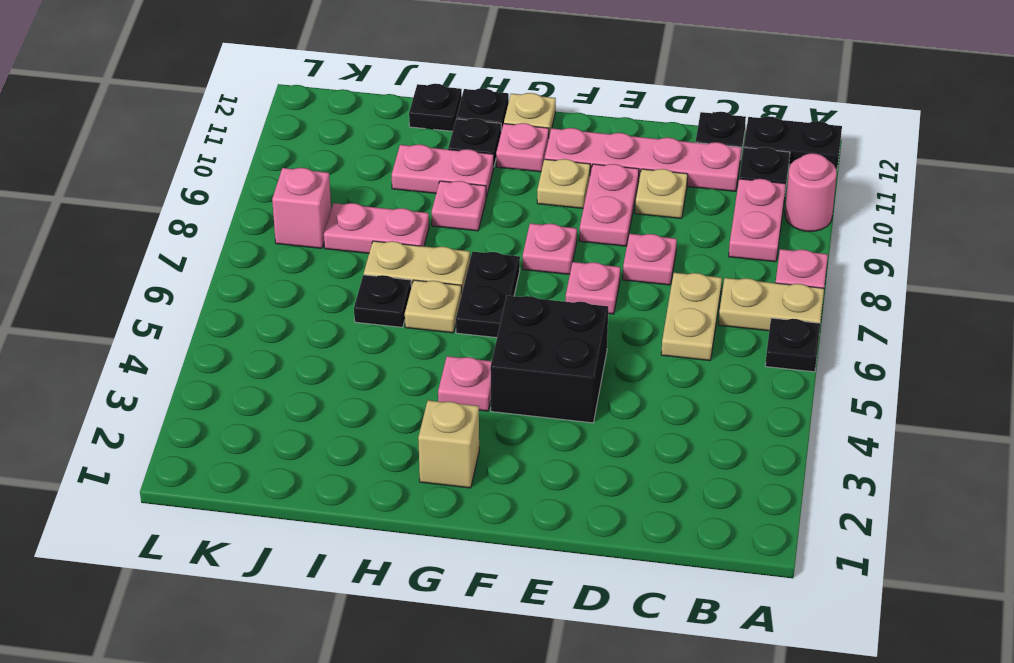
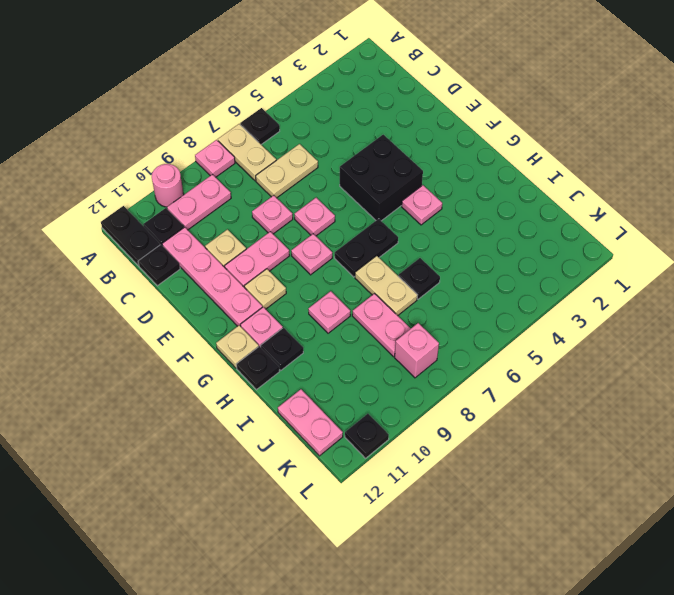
tan brick G2 level 1 -> none
tan plate H6 level 1 -> none
pink plate H10:I10 level 1 -> pink plate J12:K12 level 1
black plate I12 level 1 -> black plate L11 level 1

